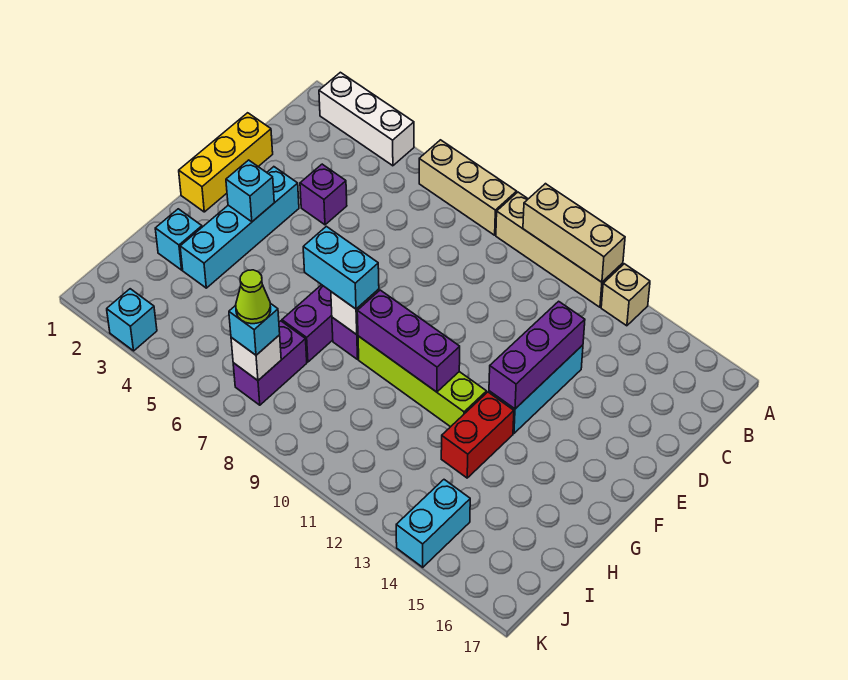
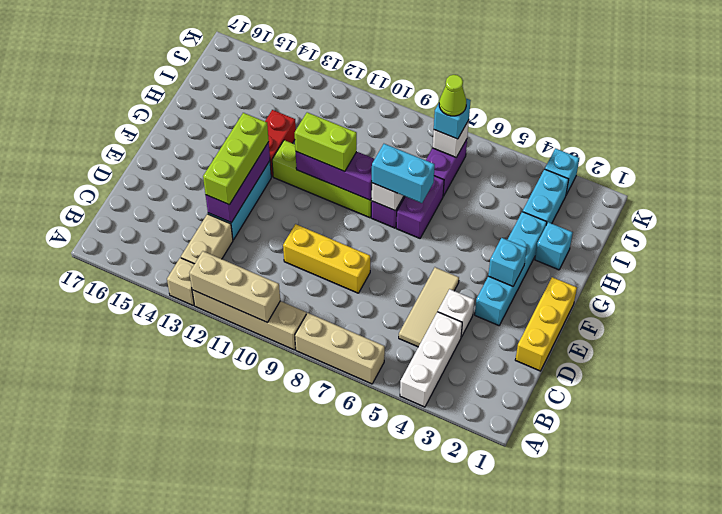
white brick A2:A4 level 1 -> white brick A4:C4 level 1
none -> tan brick B13:C13 level 1
none -> tan tile C5:E5 level 1
purple brick D4 level 1 -> white brick D4 level 1
none -> yellow brick D8:D10 level 1
none -> lime brick D13:F13 level 3
none -> lime brick G10:G11 level 3
cyan brick J14:K14 level 1 -> cyan brick I3:J3 level 1

